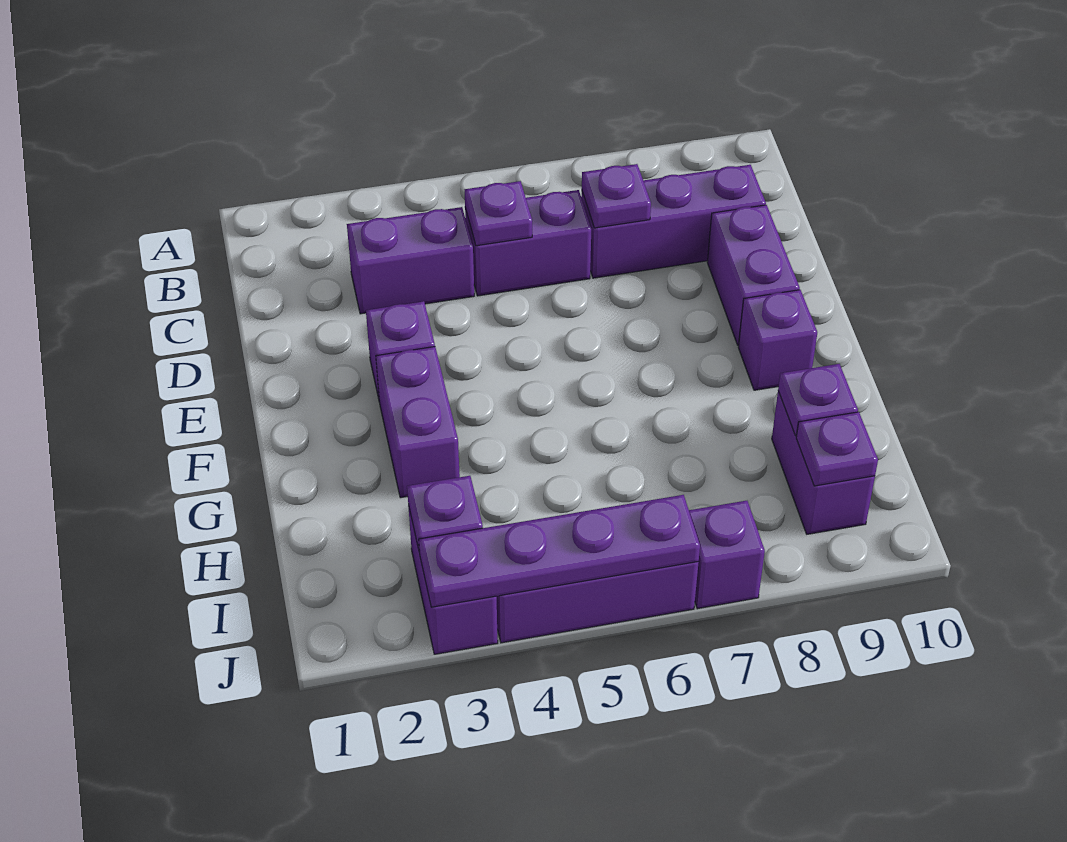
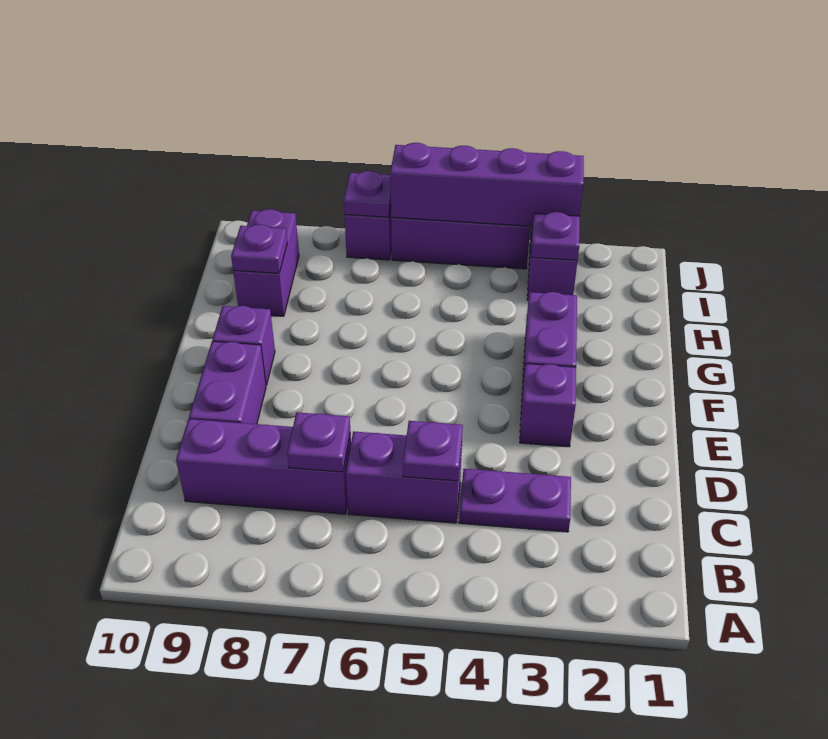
purple brick C3:C4 level 1 -> purple plate C3:C4 level 1
purple plate I9 level 2 -> purple plate J7 level 2
purple plate J3:J6 level 2 -> purple brick J3:J6 level 2

